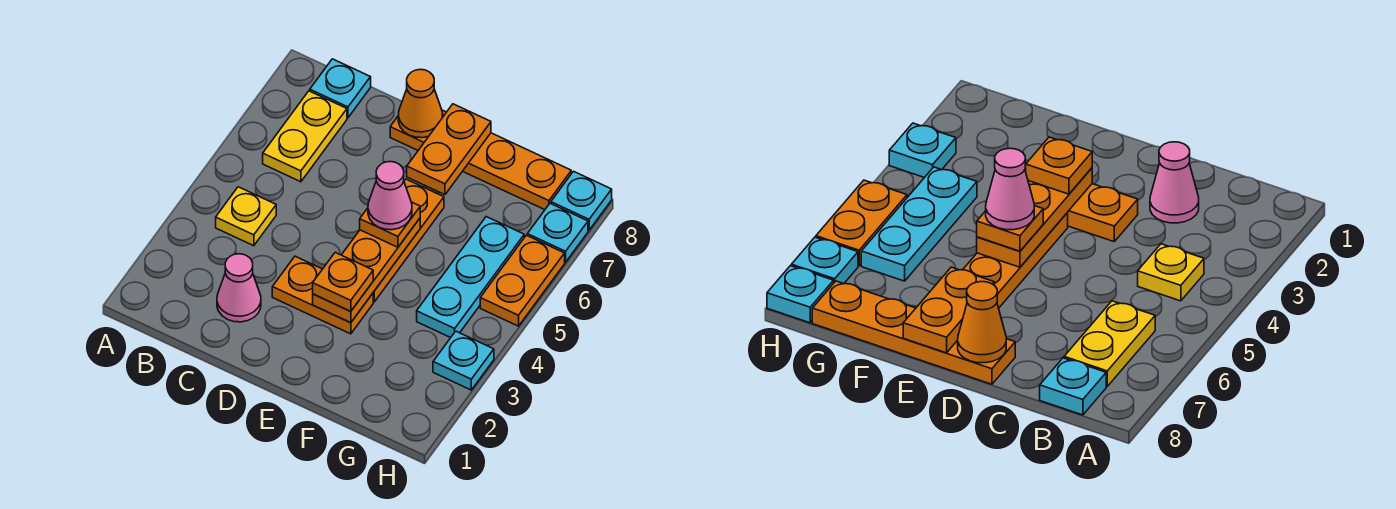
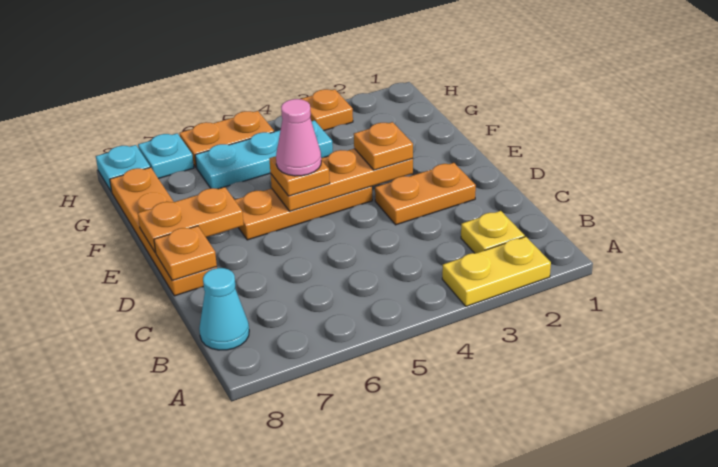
yellow plate B4 level 1 -> yellow plate B2 level 1
yellow plate B6:B7 level 1 -> yellow plate A2:A3 level 1
cyan plate B8 level 1 -> cyan cone B8 level 1
pink cone C2 level 1 -> none
orange plate D3:E3 level 1 -> orange plate D2:D3 level 1
orange cone D8 level 2 -> orange plate D8 level 2
cyan plate H3 level 1 -> orange plate H3 level 1

